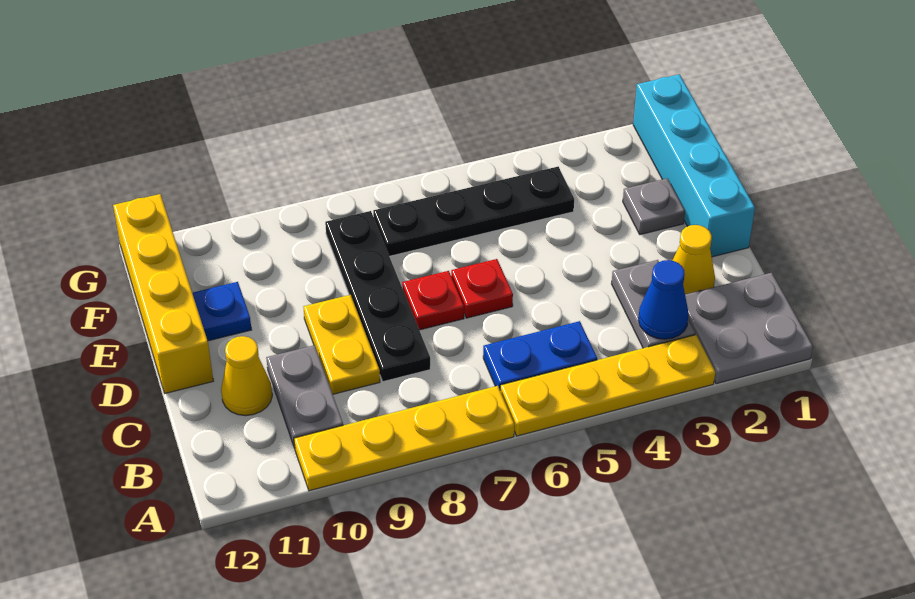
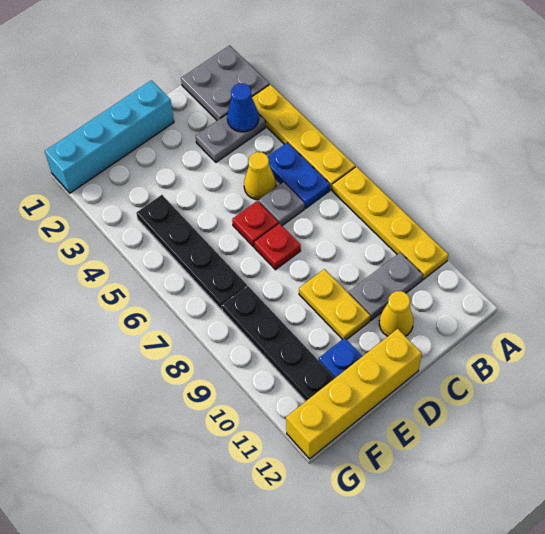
yellow cone C2 level 1 -> yellow cone C5 level 1
black plate C8:F8 level 1 -> black plate F8:F11 level 1
yellow plate C9:D9 level 1 -> yellow plate D9:D10 level 1
grey plate E2 level 1 -> grey plate C6 level 1

